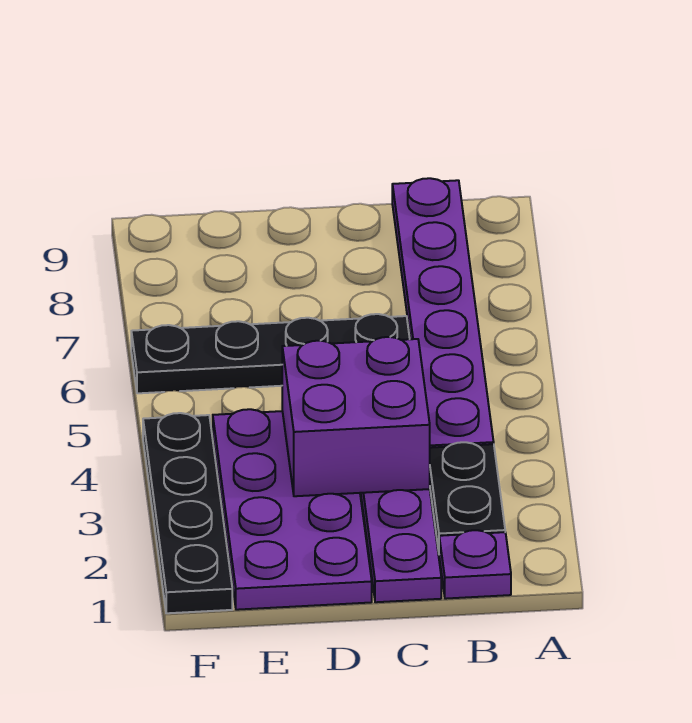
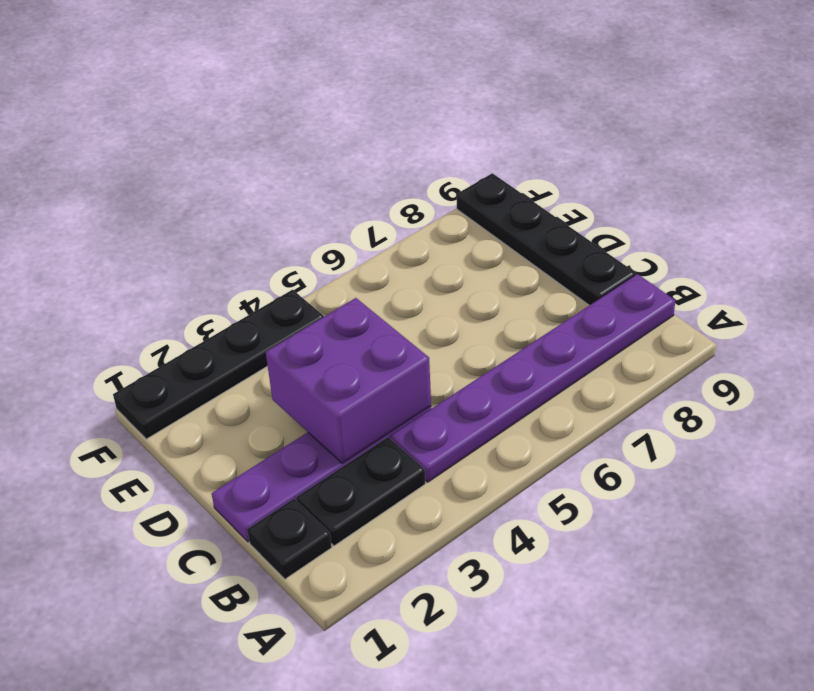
purple plate B1 level 1 -> black plate B1 level 1
black plate C6:F6 level 1 -> black plate C9:F9 level 1
purple plate D1:E4 level 1 -> none

